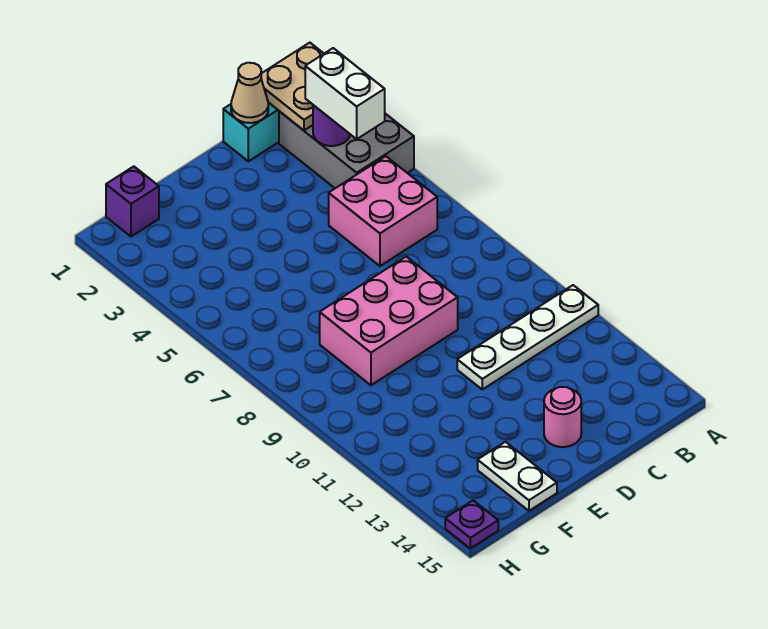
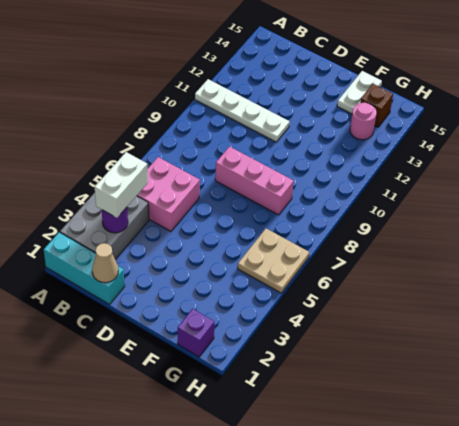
tan plate A1:B2 level 2 -> tan plate G5:H6 level 1
pink brick D8:F9 level 1 -> pink brick D8:F8 level 1
pink round brick D14 level 1 -> pink round brick G13 level 1
none -> brown brick G14 level 1
purple plate H15 level 1 -> none

